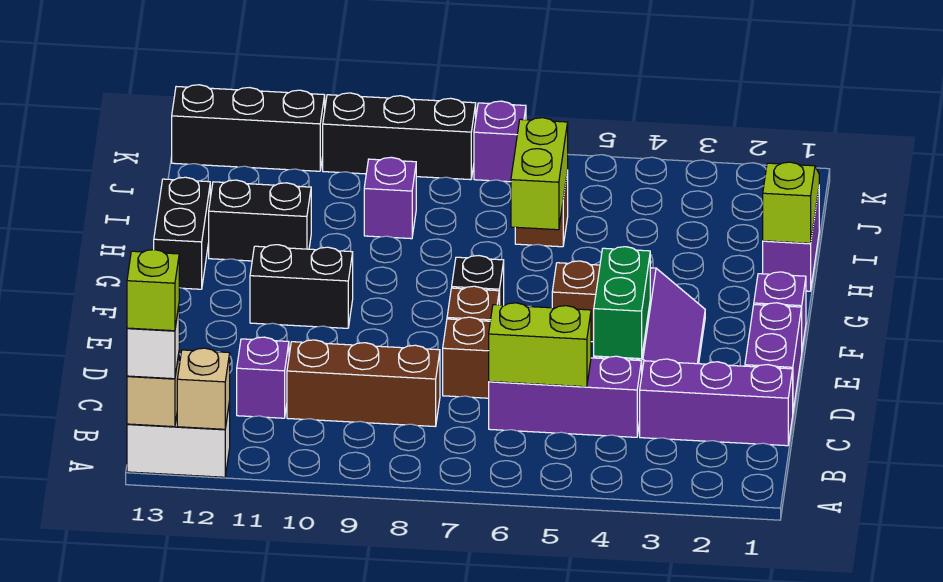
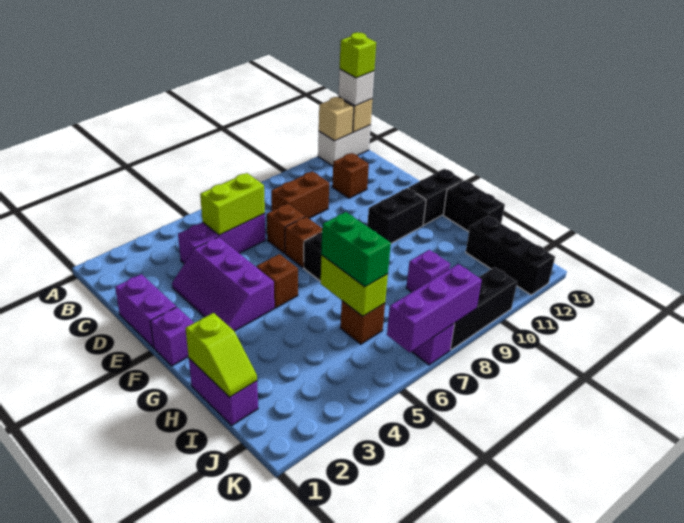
purple brick C1:C3 level 1 -> purple brick K6:K8 level 2
brown brick C8:C10 level 1 -> brown brick C8:C9 level 1
purple brick C11 level 1 -> brown brick C11 level 1
green brick D4:E4 level 2 -> green brick H6:I6 level 3
black brick H11:H12 level 1 -> black brick F12:F13 level 1
black brick K11:K13 level 1 -> black brick I12:K12 level 1

